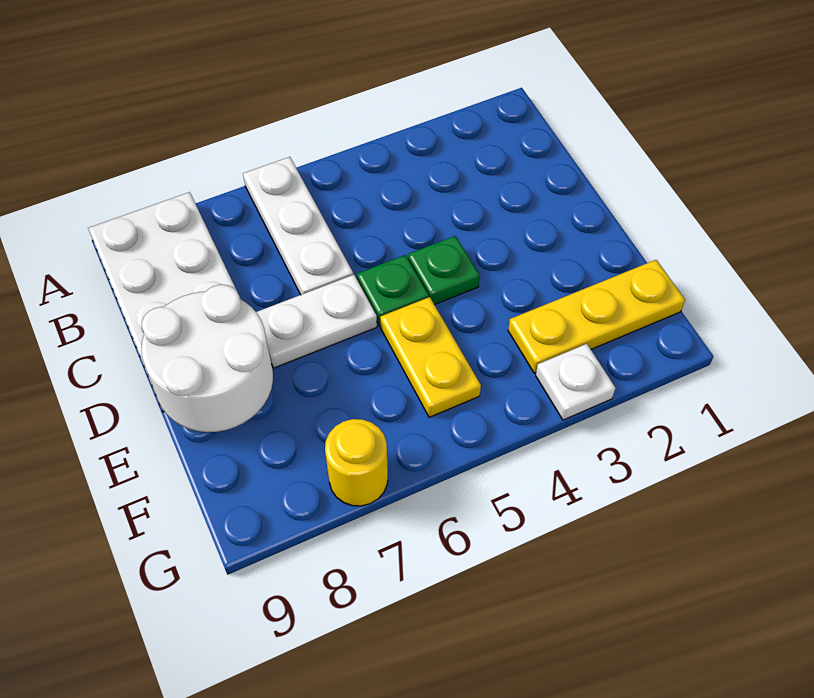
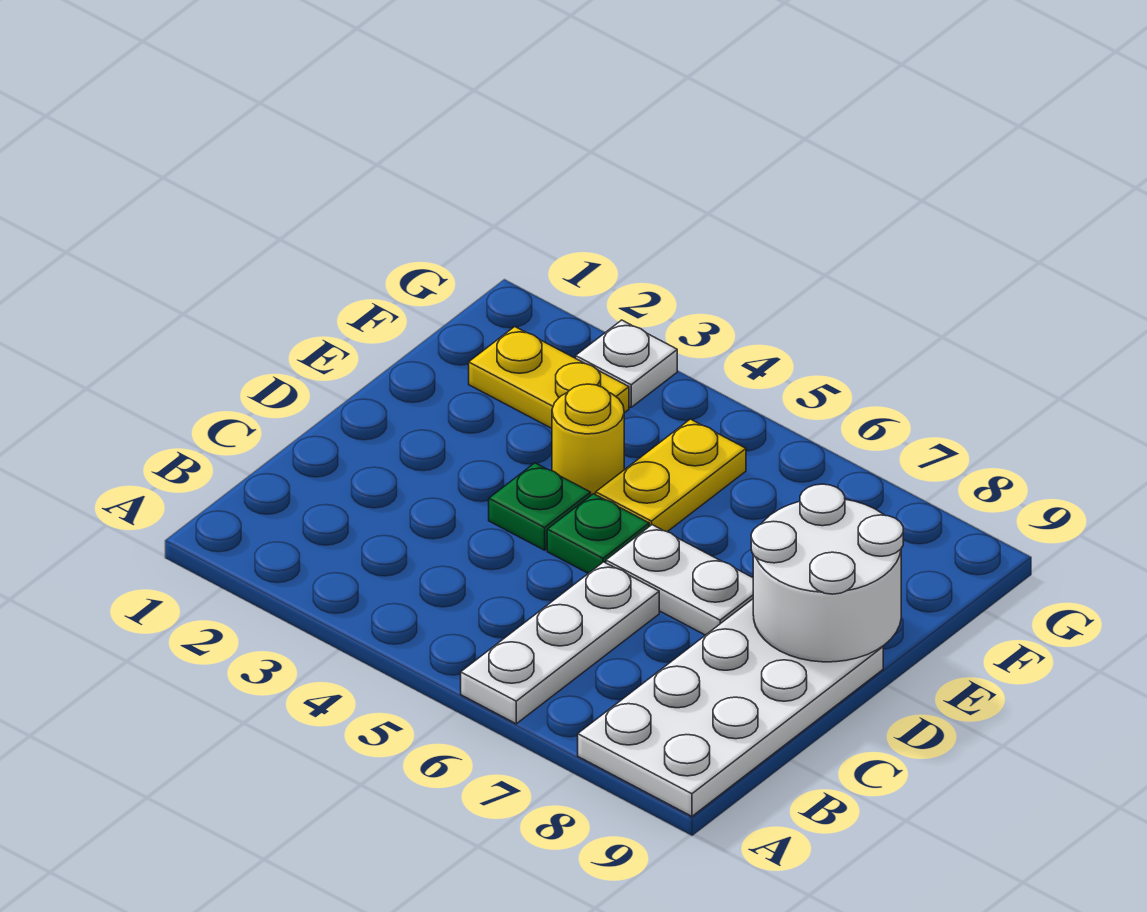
yellow plate F1:F3 level 1 -> yellow plate F2:F3 level 1
yellow round brick G7 level 1 -> yellow round brick E4 level 1

